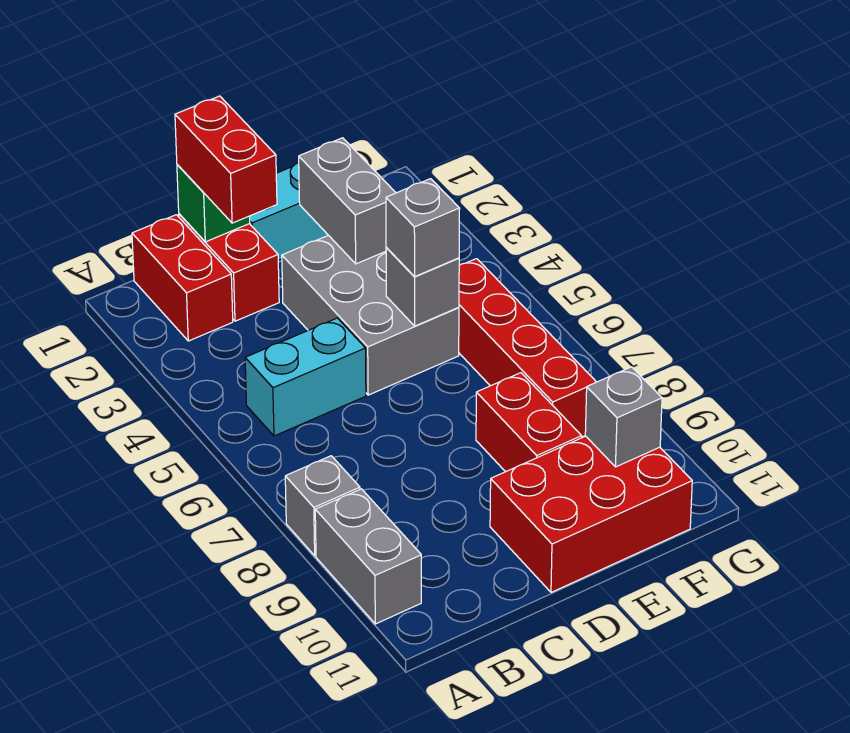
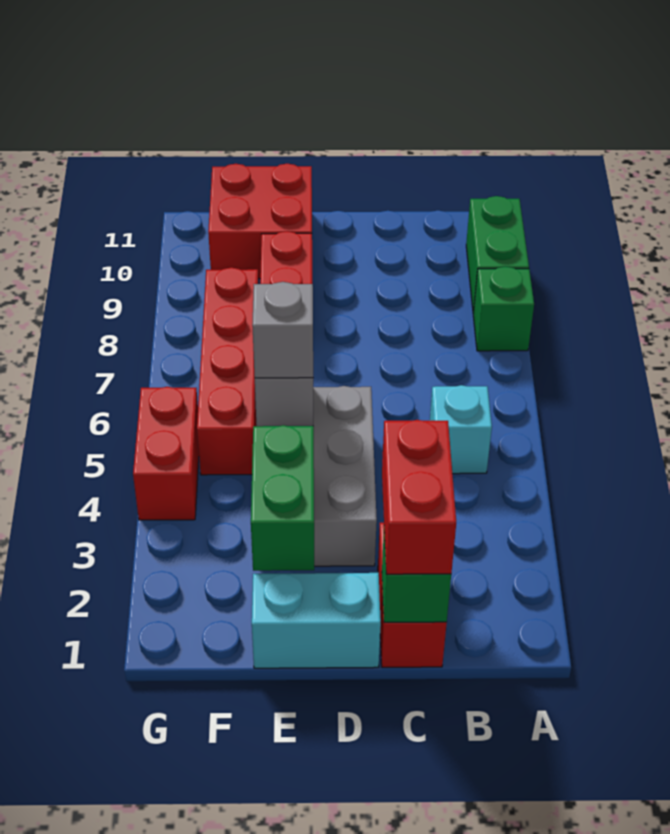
grey brick A8 level 1 -> green brick A8 level 1
grey brick A9:A10 level 1 -> green brick A9:A10 level 1
red brick B1:B2 level 1 -> red brick G4:G5 level 1
cyan brick B5:C5 level 1 -> cyan brick B5 level 1
red brick D10:F11 level 1 -> red brick E10:F11 level 1
grey brick E2:E3 level 2 -> green brick E2:E3 level 2
grey brick F10 level 2 -> none

